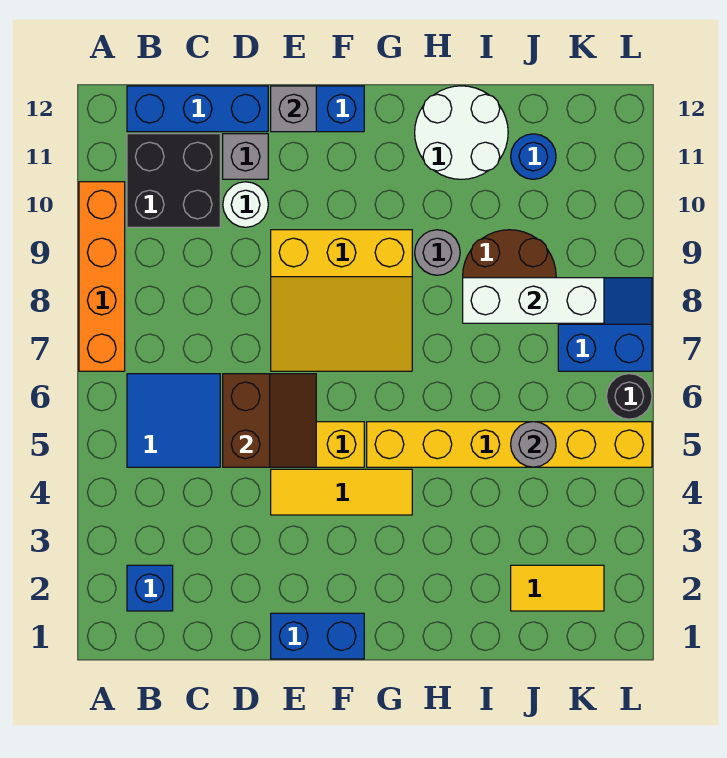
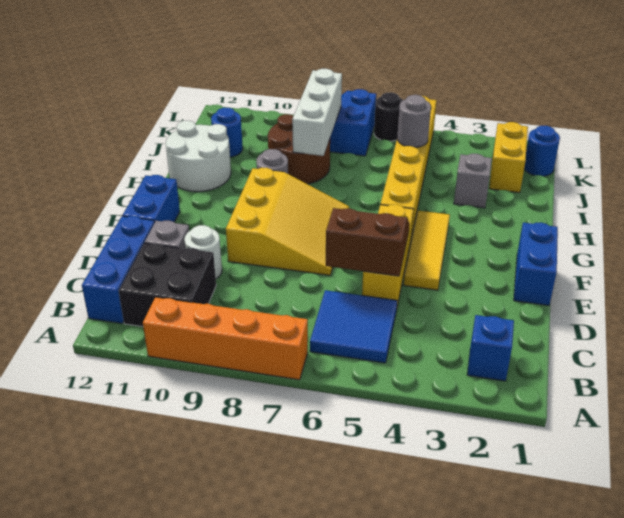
grey brick E12 level 2 -> grey brick I3 level 1
yellow tile J2:K2 level 1 -> yellow brick J2:K2 level 1
none -> blue round brick K1 level 1

